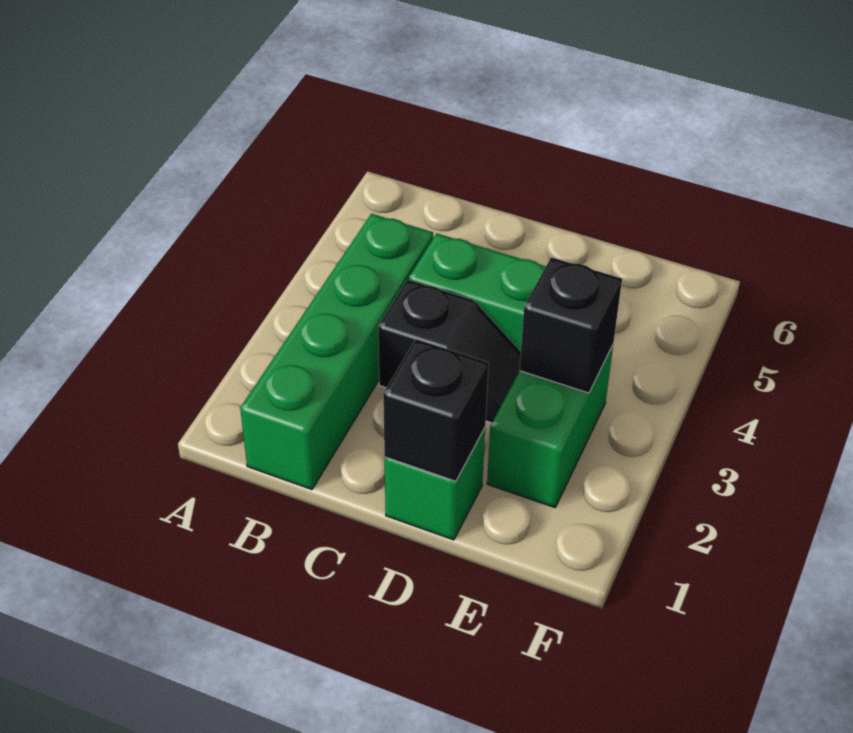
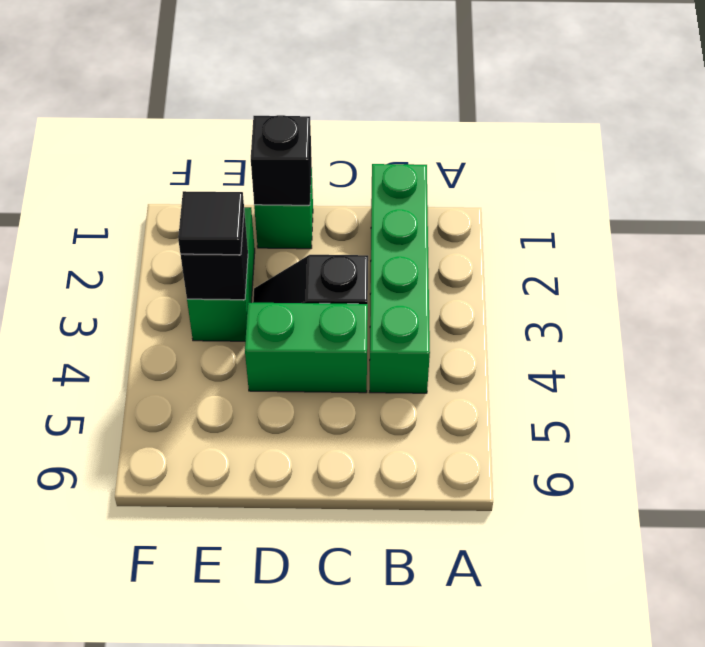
none -> black tile E3 level 3

